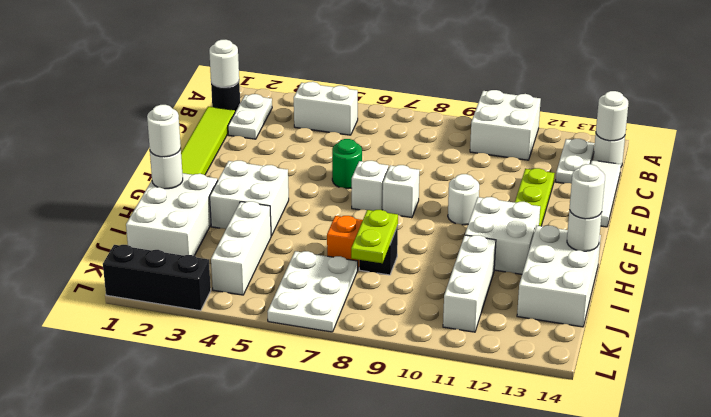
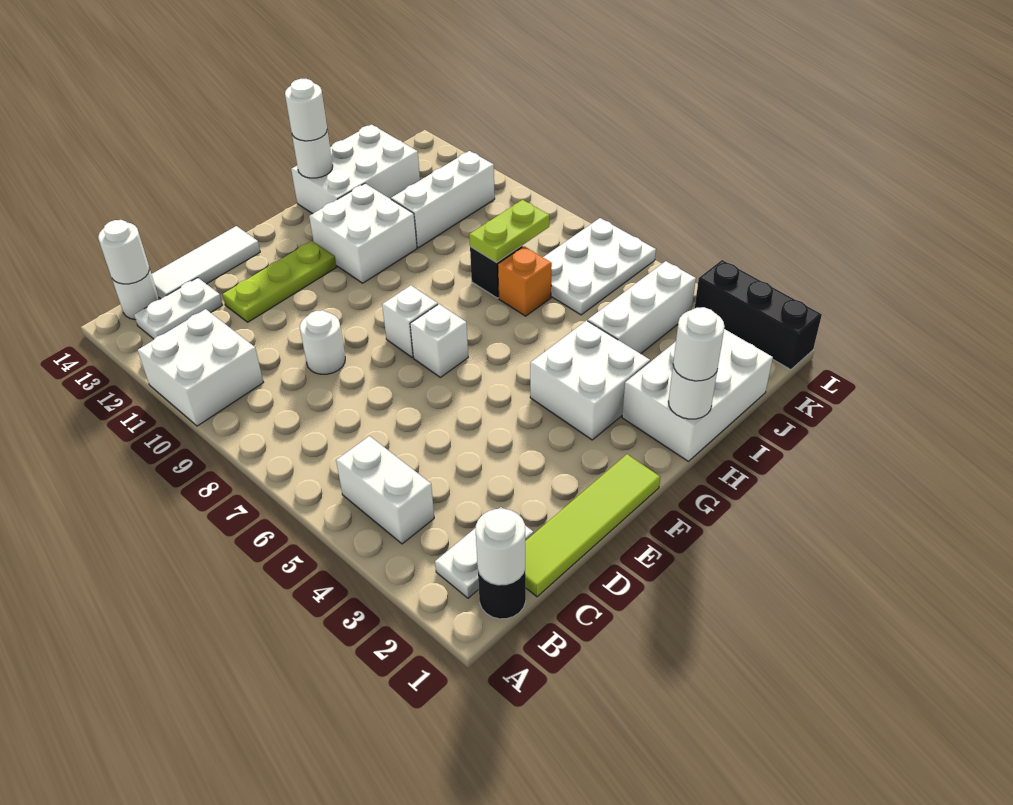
green round brick E6 level 1 -> none
white round brick F10 level 1 -> white round brick D9 level 1

